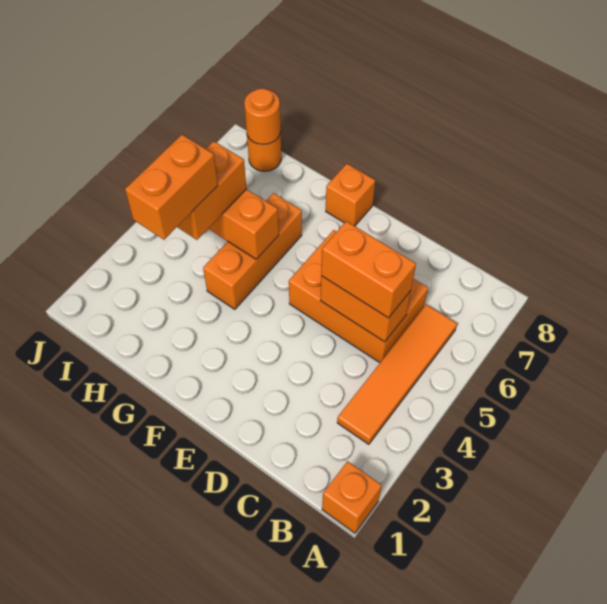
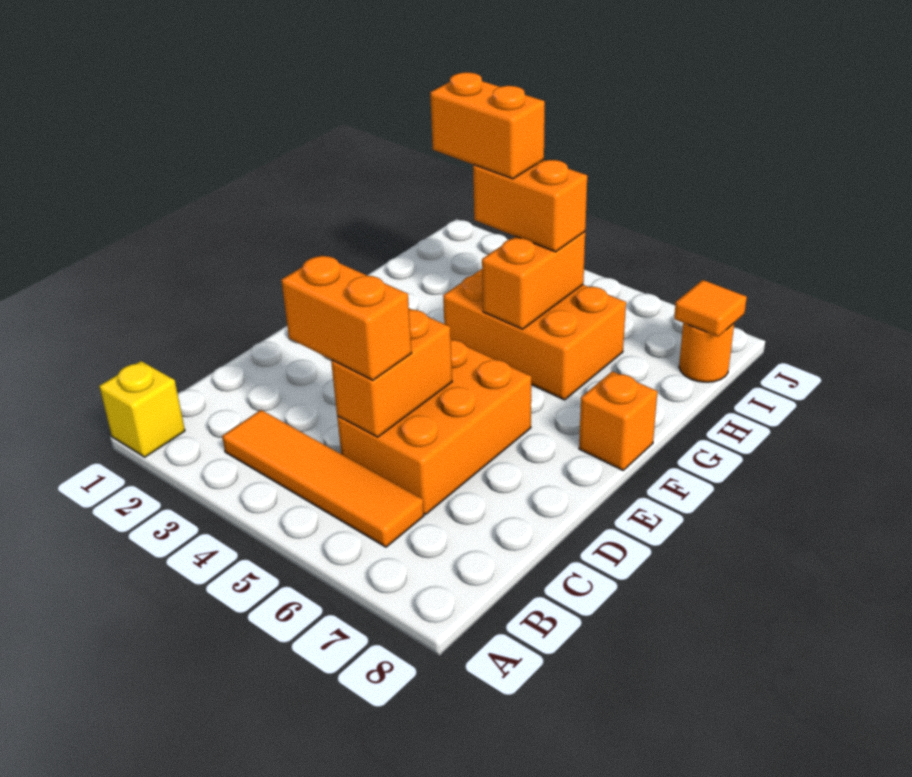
orange brick A1 level 1 -> yellow brick A1 level 1
orange brick C5:D5 level 3 -> orange brick C4:C5 level 3
orange brick G4:G6 level 1 -> orange brick G4:H6 level 1
orange round brick I8 level 2 -> orange tile I8 level 2

